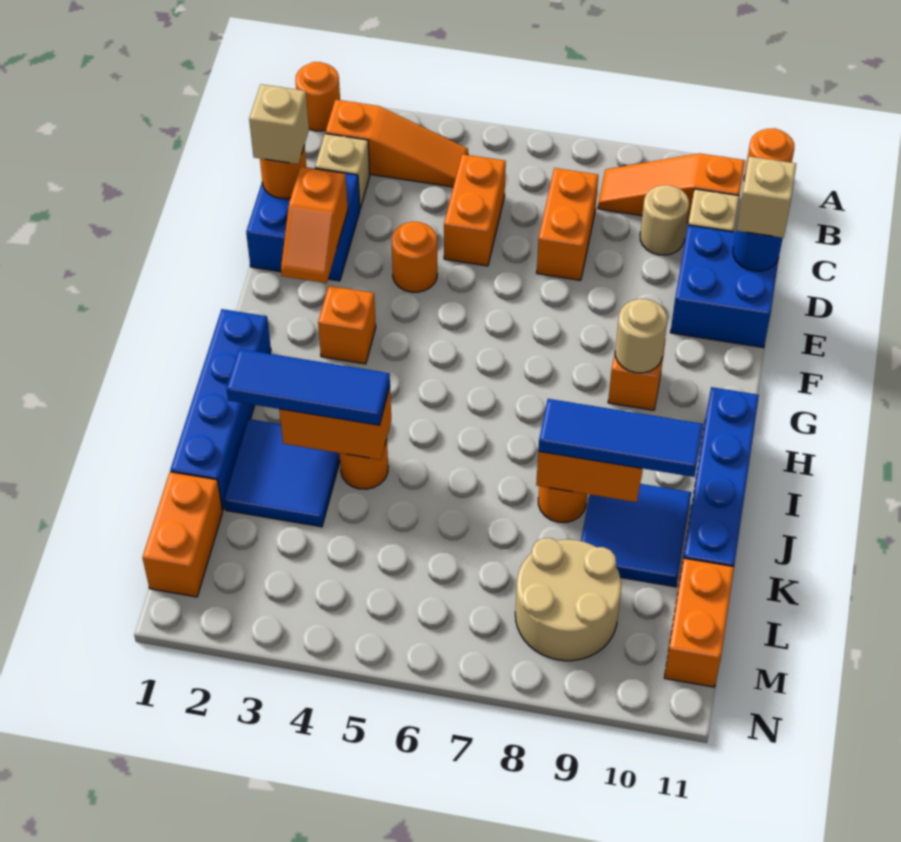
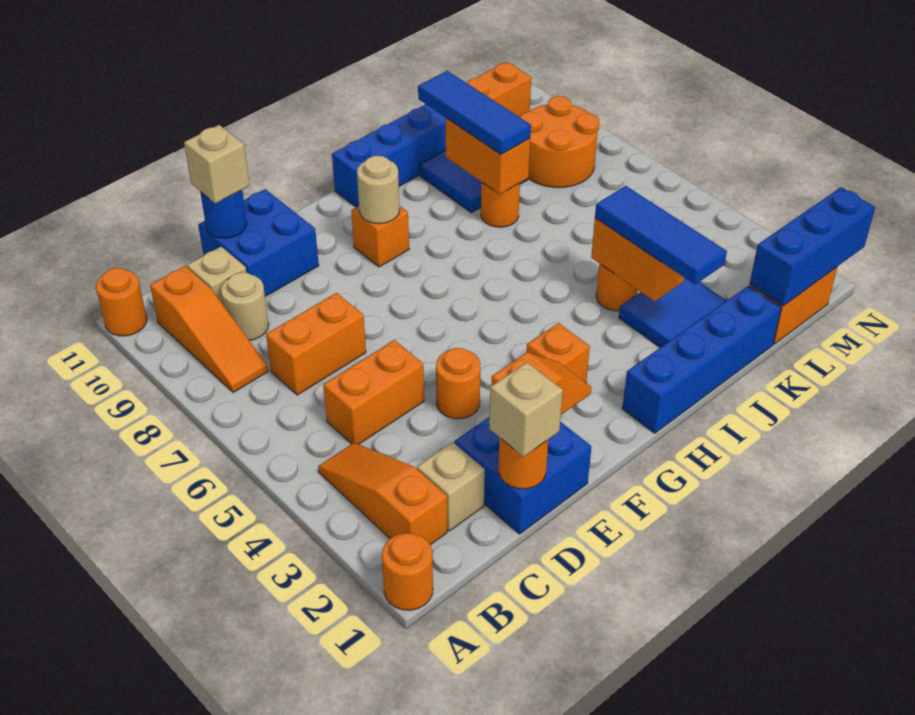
none -> blue brick L1:N1 level 2
tan round brick L8:M9 level 1 -> orange round brick L8:M9 level 1

